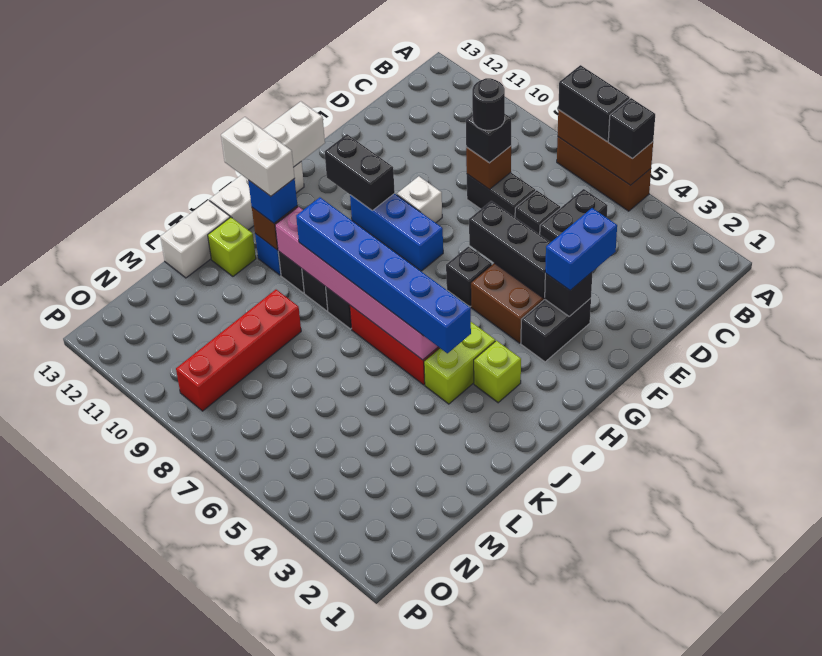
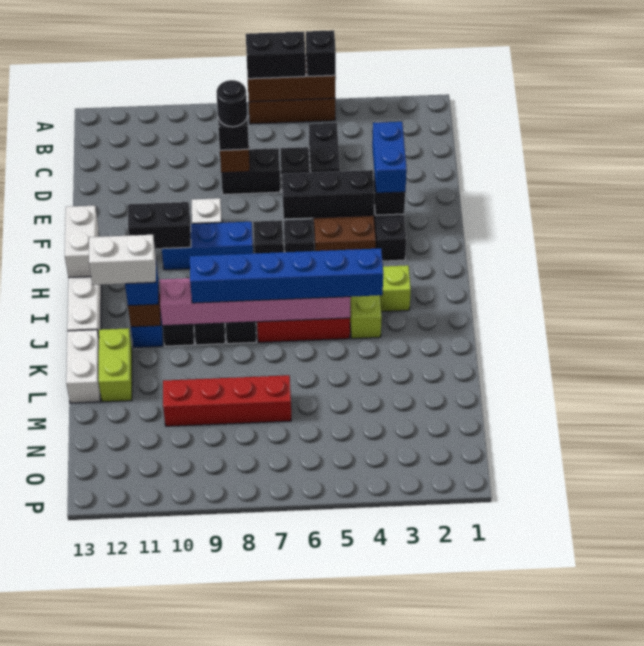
none -> black brick G7 level 1
lime brick K12 level 1 -> lime brick K12:L12 level 1
red brick L9:O9 level 1 -> red brick M7:M10 level 1

